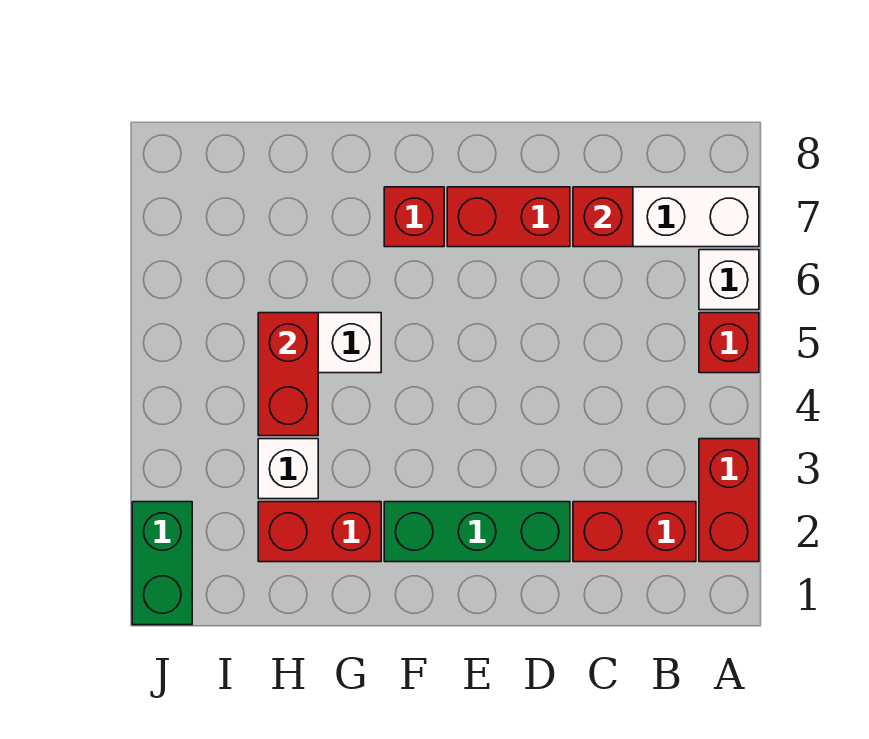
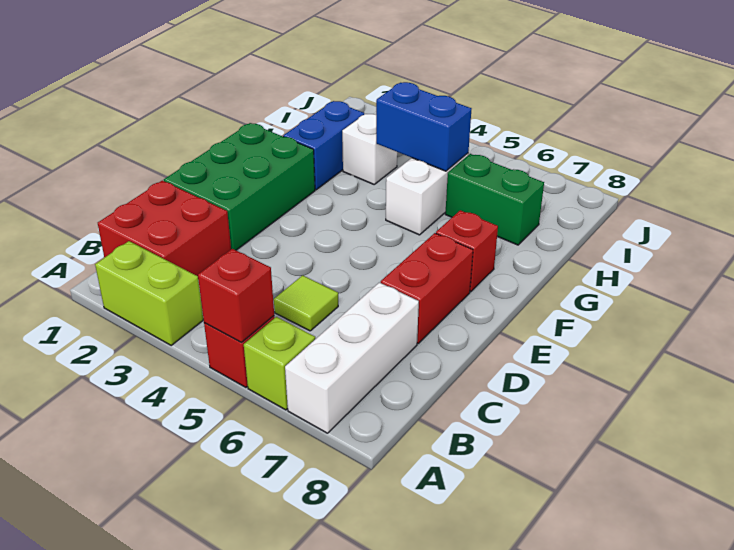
red brick A2:A3 level 1 -> lime brick A2:A3 level 1
white brick A6 level 1 -> lime brick A6 level 1
red brick B2:C2 level 1 -> red brick B1:C2 level 1
none -> lime tile C5 level 1
red brick C7 level 2 -> red brick A5 level 2
green brick D2:F2 level 1 -> green brick D1:F2 level 1
red brick G2:H2 level 1 -> blue brick G2:H2 level 1
red brick H4:H5 level 2 -> blue brick H4:H5 level 2
green brick J1:J2 level 1 -> green brick H6:H7 level 1

